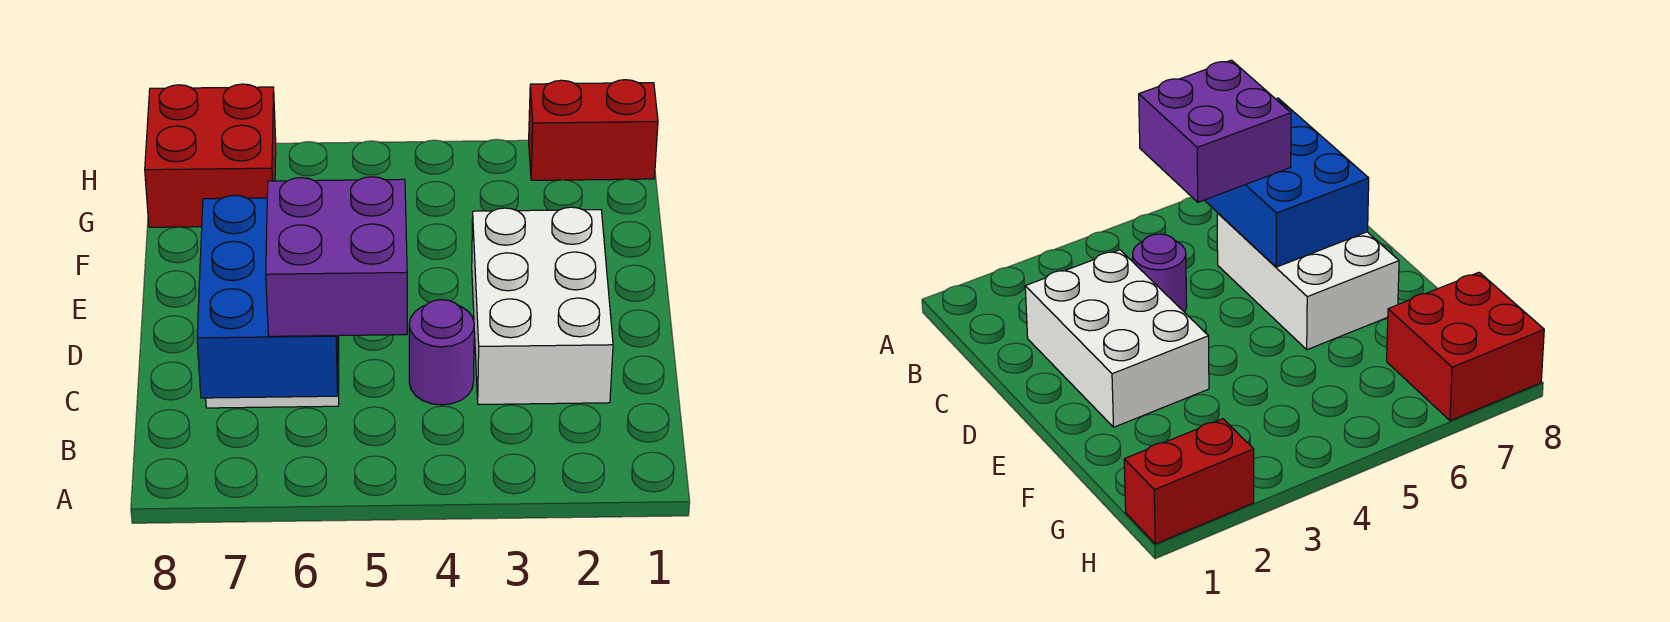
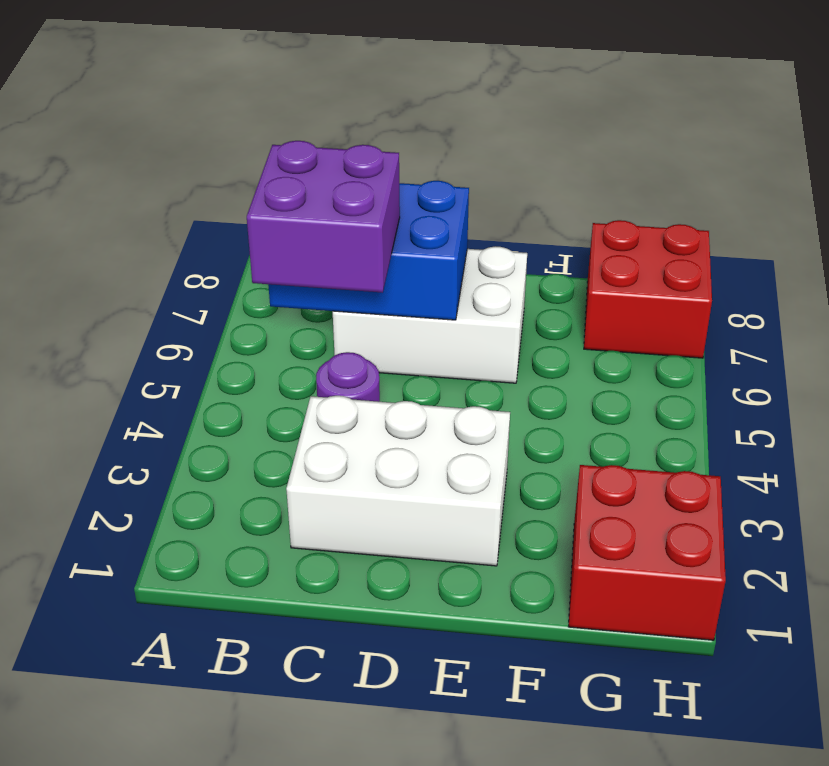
red brick H1:H2 level 1 -> red brick G1:H2 level 1

